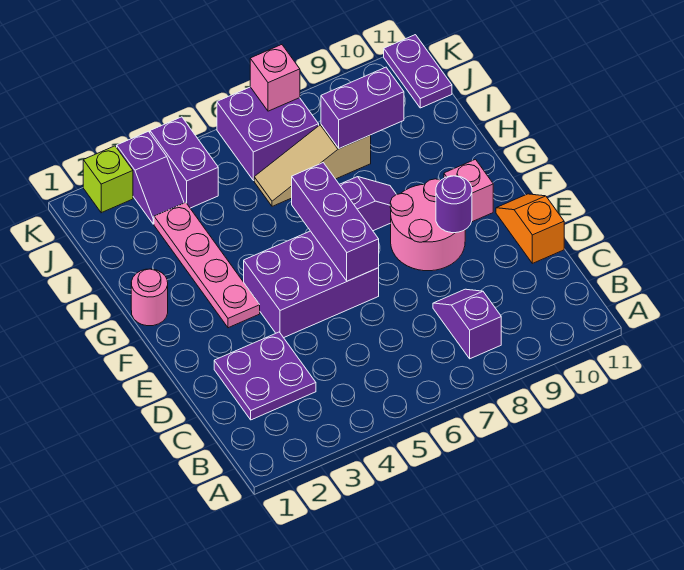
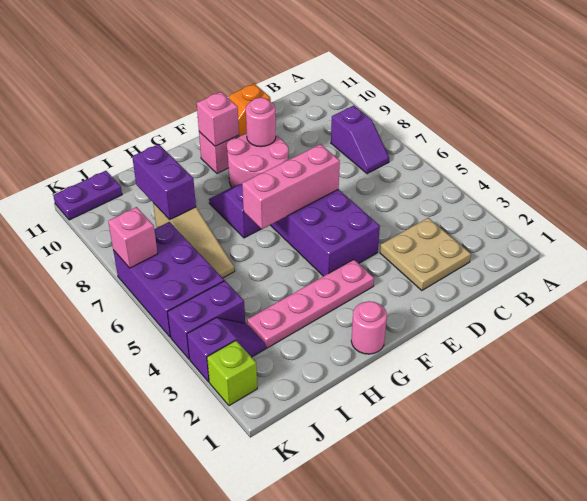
purple slope B8:C8 level 1 top B -> purple slope B7:B8 level 1 top 8
purple plate C2:D3 level 1 -> tan plate C2:D3 level 1
purple brick E6:G6 level 2 -> pink brick E6:G6 level 2
purple round brick E9 level 2 -> pink round brick E9 level 2
none -> pink brick F10 level 2
purple brick J6:K7 level 1 -> purple brick J5:K7 level 1

